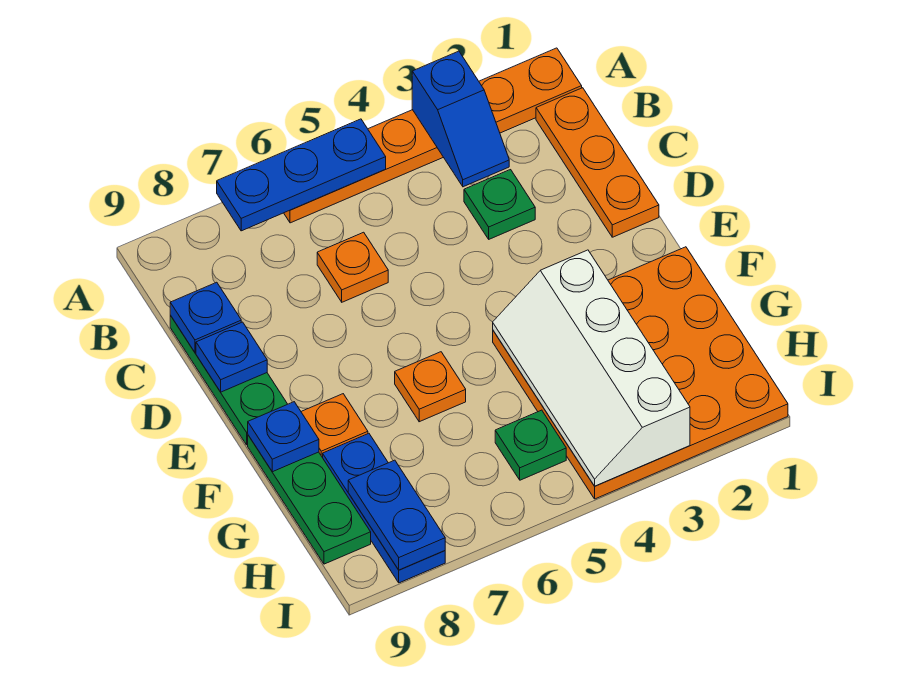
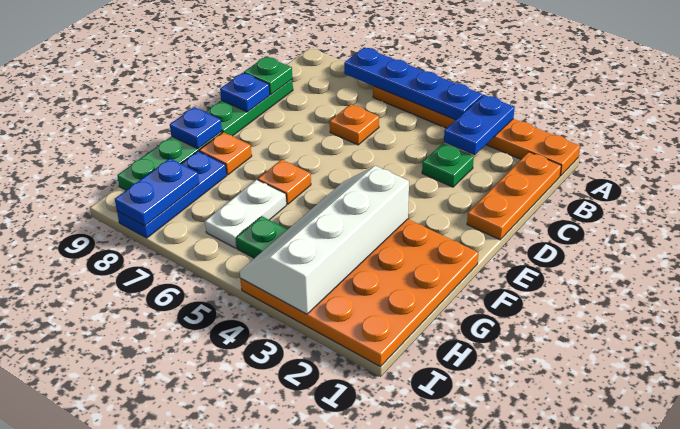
blue slope A3:B3 level 2 top A -> blue plate A3:B3 level 2
blue plate A5:A7 level 2 -> blue plate A4:A7 level 2
blue plate C9 level 2 -> green plate C9 level 2
none -> white plate G6:H6 level 1

